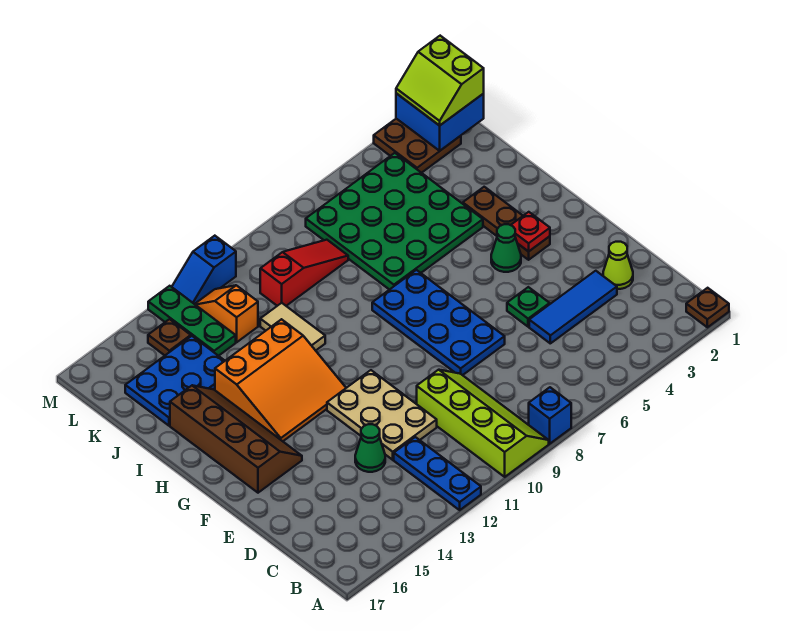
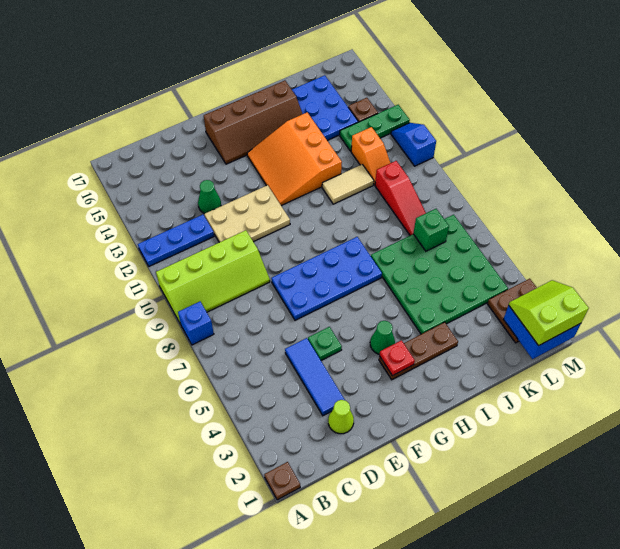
none -> green brick K7 level 2
orange slope K12:L12 level 1 top K -> orange slope K11:K12 level 1 top 12

